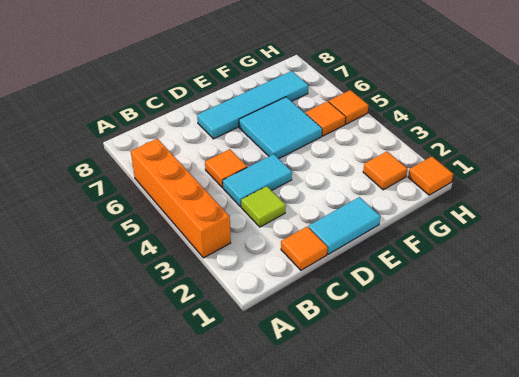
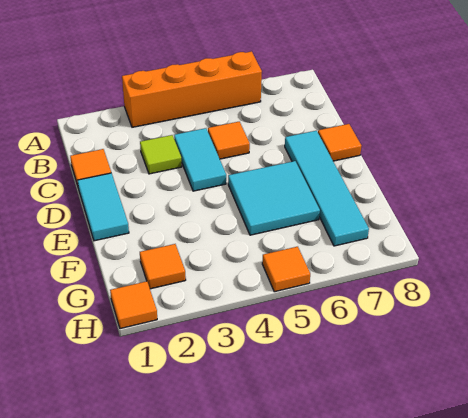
orange tile G5 level 1 -> orange tile D8 level 1

